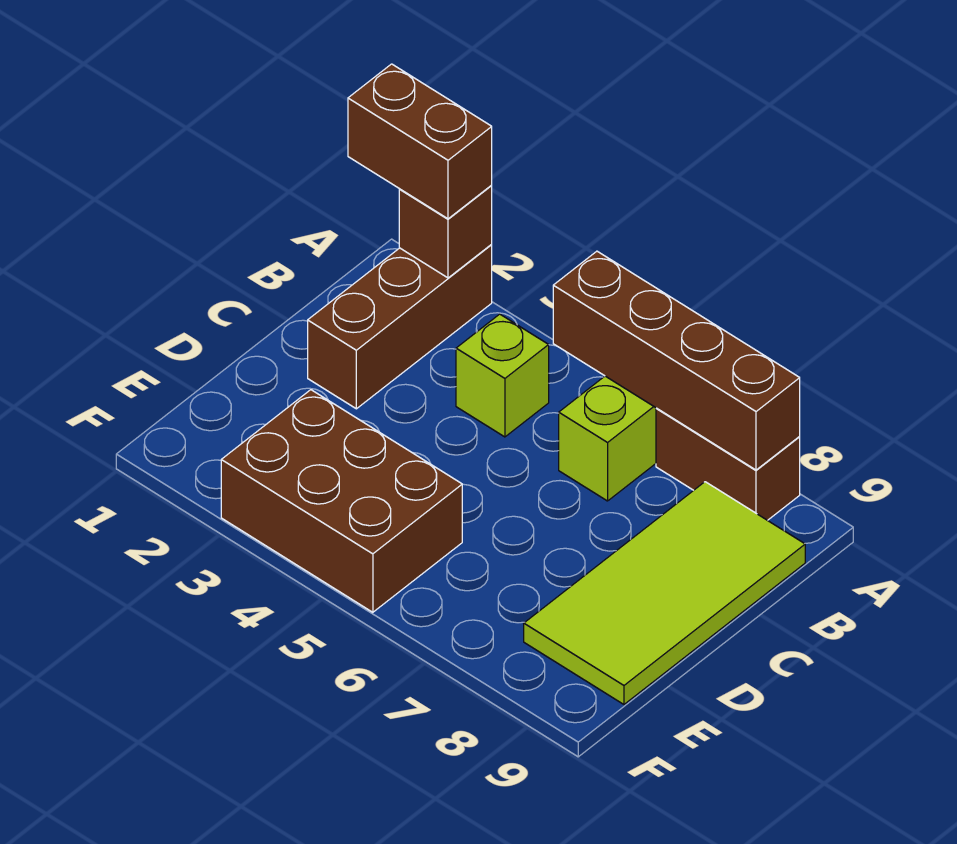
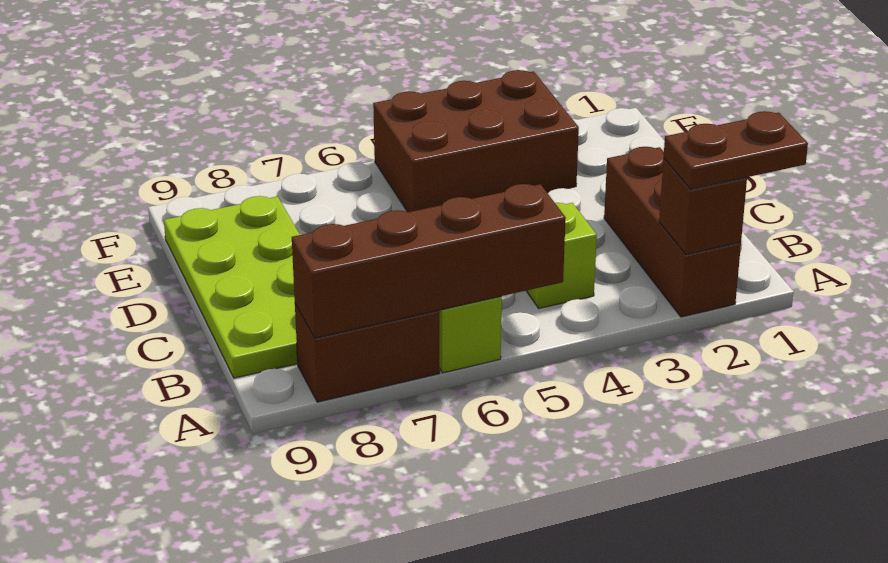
brown brick A1:A2 level 3 -> brown plate A1:A2 level 3
lime tile B8:E9 level 1 -> lime plate B8:E9 level 1

